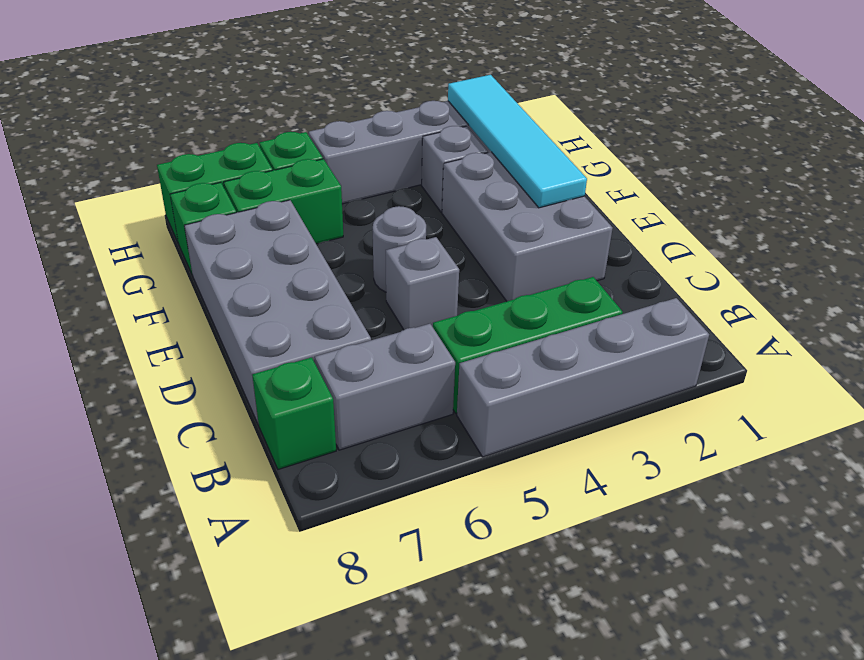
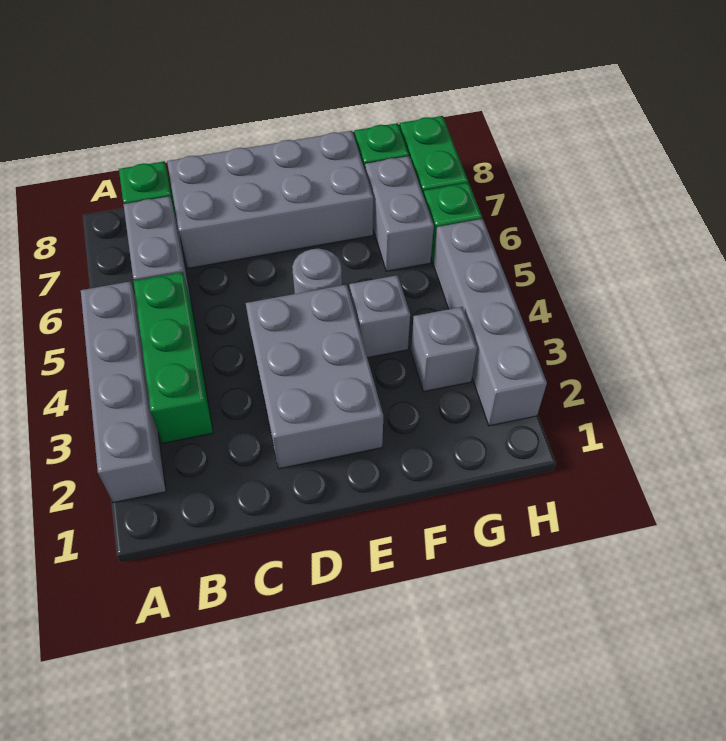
grey brick D2:F3 level 1 -> grey brick D2:E4 level 1
grey brick D5 level 1 -> grey brick F4 level 1
cyan tile E2:H2 level 2 -> none
green brick G6:G7 level 1 -> grey brick G6:G7 level 1

